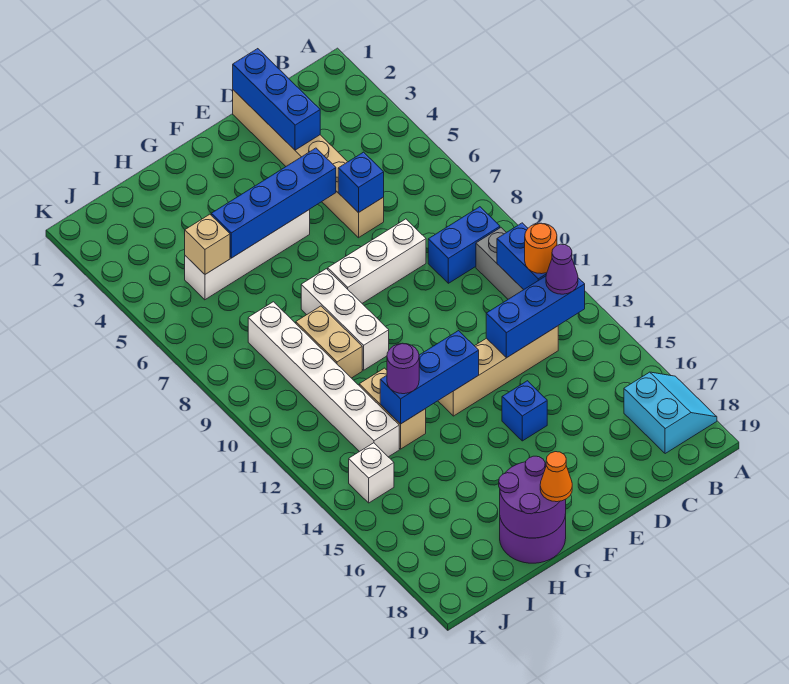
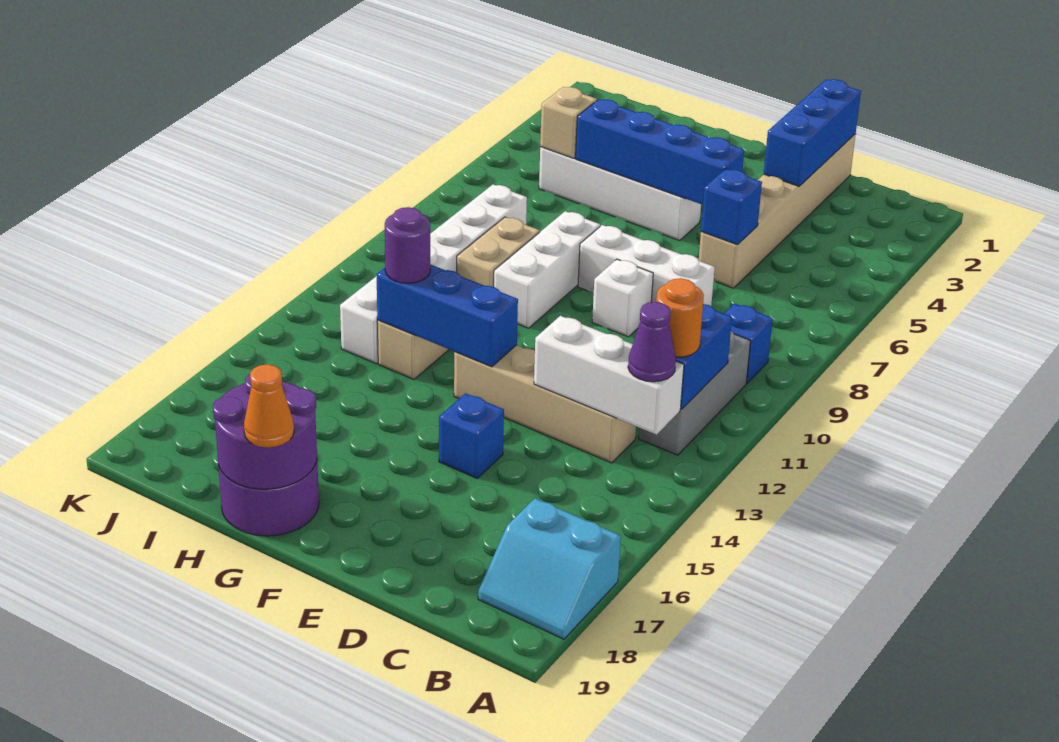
cyan slope A17:B18 level 1 top B -> cyan slope A17:B18 level 1 top 17
blue brick B9:C9 level 1 -> blue brick B9 level 1
blue brick B13:D13 level 2 -> white brick B13:D13 level 2
white brick J14 level 1 -> white brick E9 level 1

